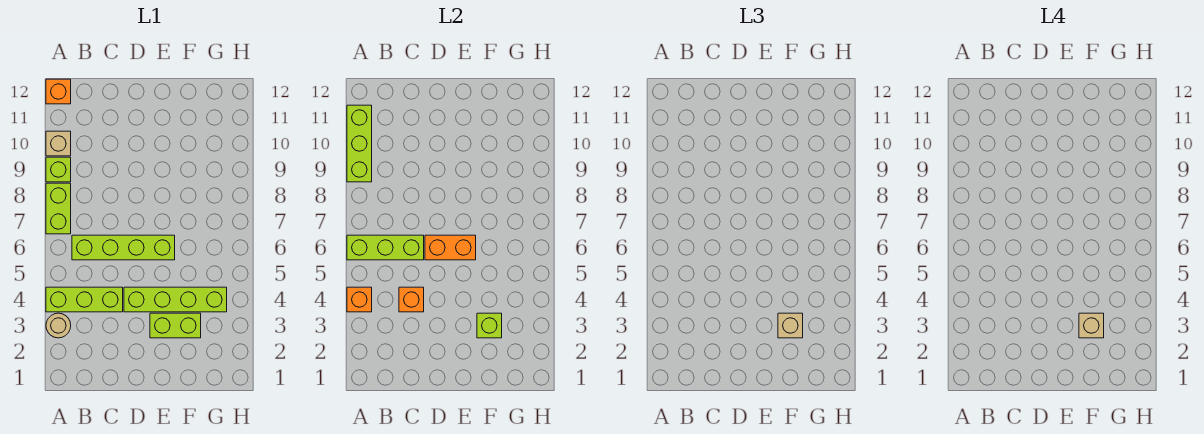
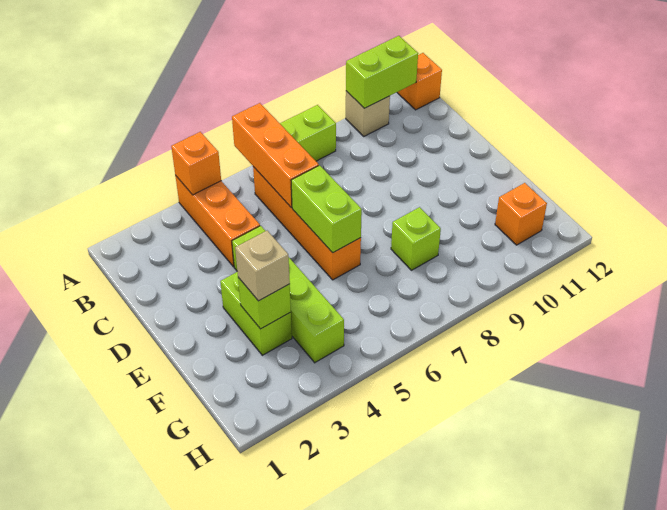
tan round brick A3 level 1 -> none
lime brick A4:C4 level 1 -> orange brick A4:C4 level 1
lime brick A6:C6 level 2 -> orange brick A6:C6 level 2
lime brick A9 level 1 -> lime brick F8 level 1
lime brick A9:A11 level 2 -> lime brick A10:A11 level 2
lime brick B6:E6 level 1 -> orange brick B6:E6 level 1
orange brick C4 level 2 -> orange brick G11 level 1
orange brick D6:E6 level 2 -> lime brick D6:E6 level 2
tan brick F3 level 4 -> none

